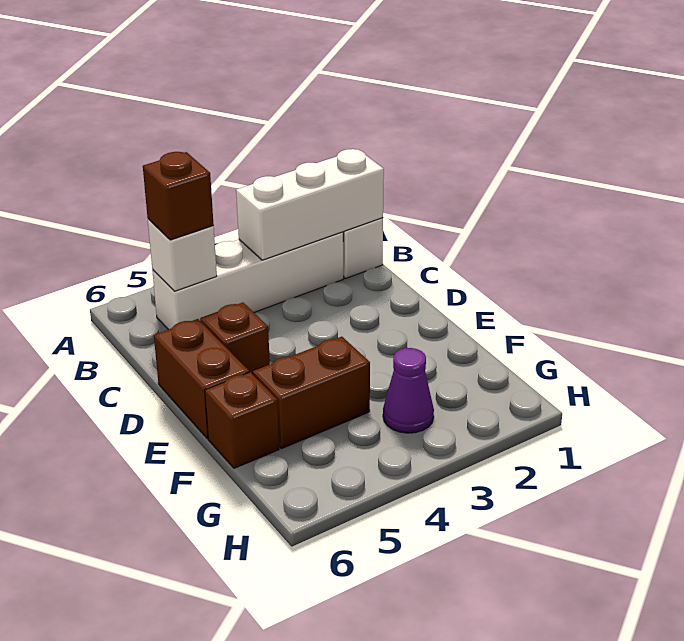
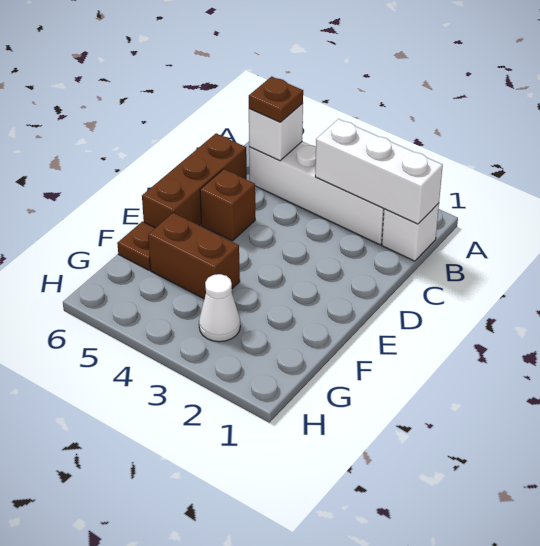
brown brick B5 level 3 -> brown plate B5 level 3
brown brick D6:E6 level 1 -> brown brick C6:E6 level 1
brown brick F6 level 1 -> brown plate F6 level 1
purple cone G3 level 1 -> white cone G3 level 1

